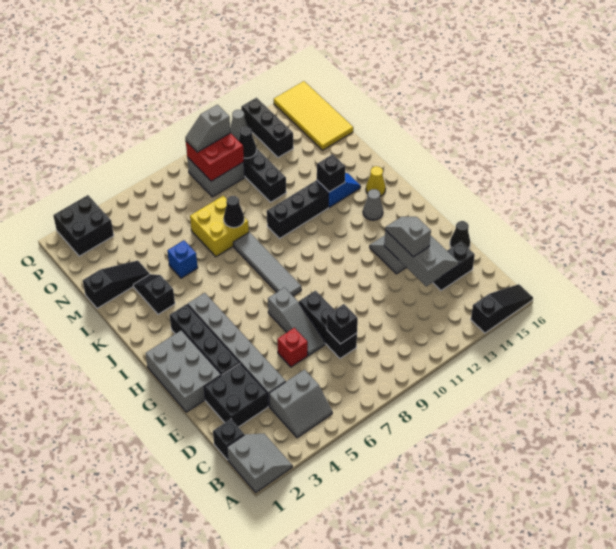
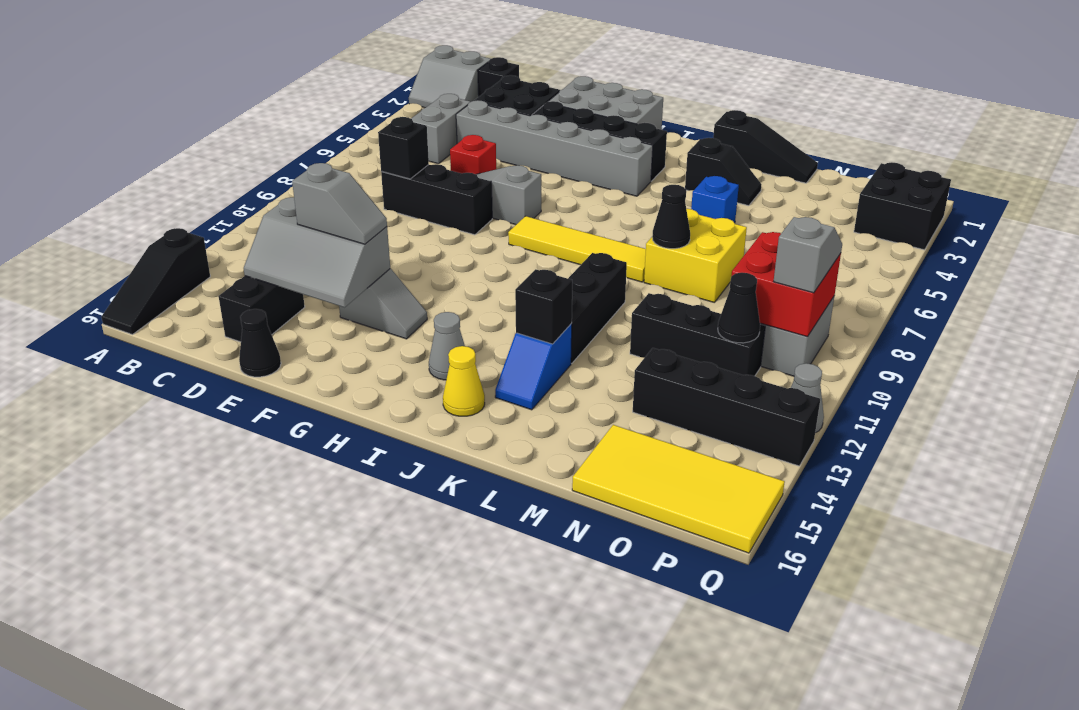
grey tile H8:K8 level 1 -> yellow tile H8:K8 level 1
black slope M1:M3 level 1 top 1 -> black slope K1:M1 level 1 top K
black brick O13:Q13 level 1 -> black brick N13:Q13 level 1

